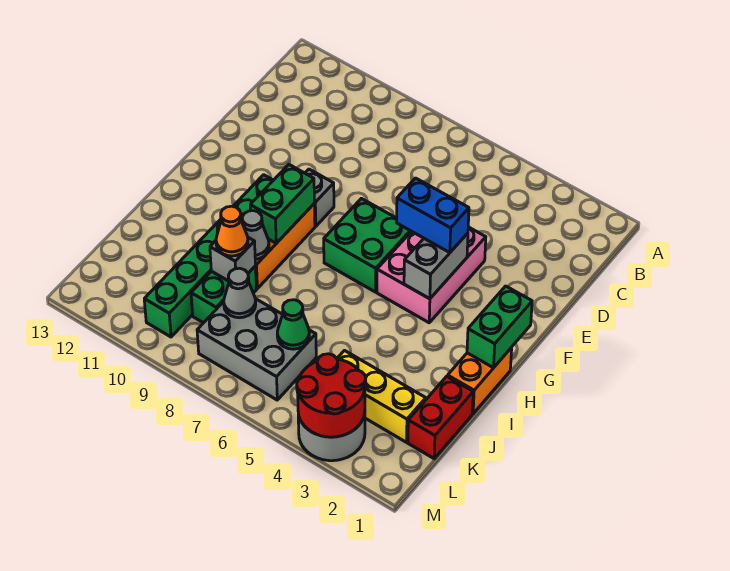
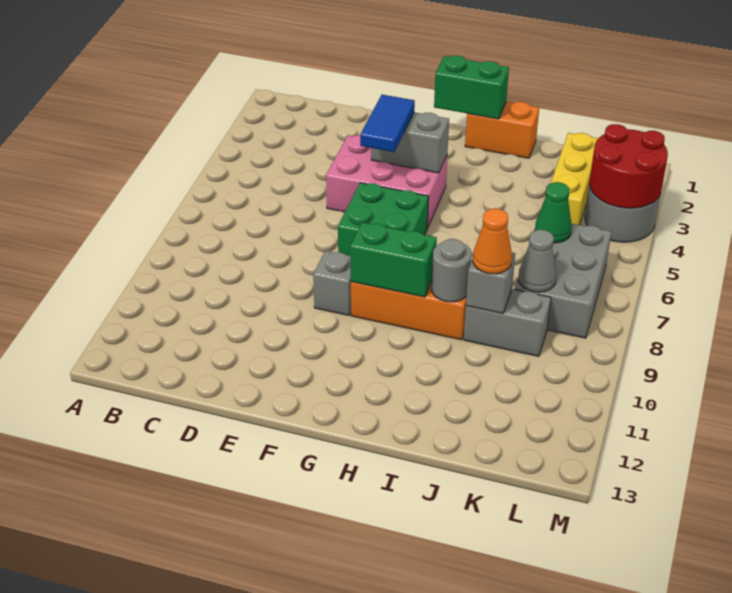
blue brick F4:F5 level 3 -> blue tile F4:F5 level 3
green brick G10:L10 level 1 -> none
grey cone I9 level 2 -> grey round brick I9 level 2
red brick J1:K1 level 1 -> none
green brick J9:K9 level 1 -> grey brick J9:K9 level 1

